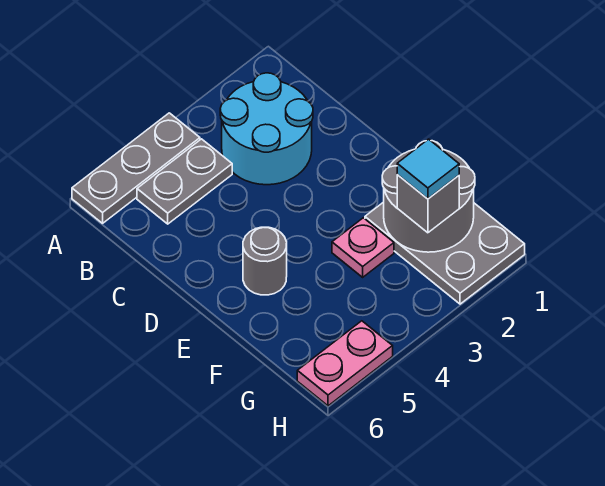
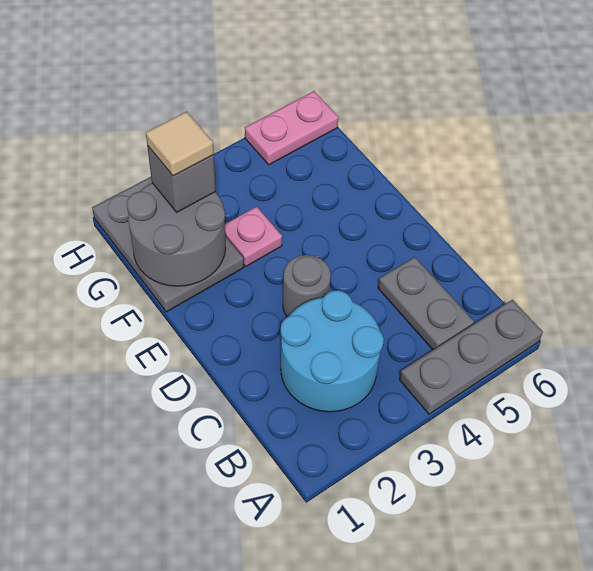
grey plate B4:B5 level 1 -> grey plate B5:C5 level 1
grey round brick E5 level 1 -> grey round brick D3 level 1
cyan tile G2 level 4 -> tan tile G2 level 4

